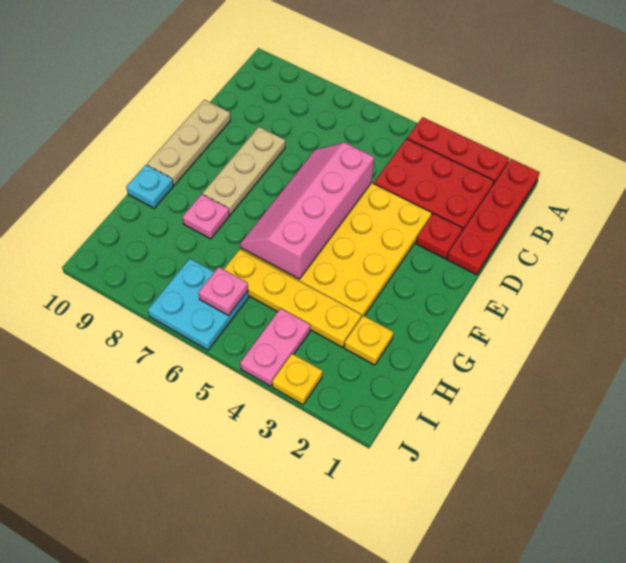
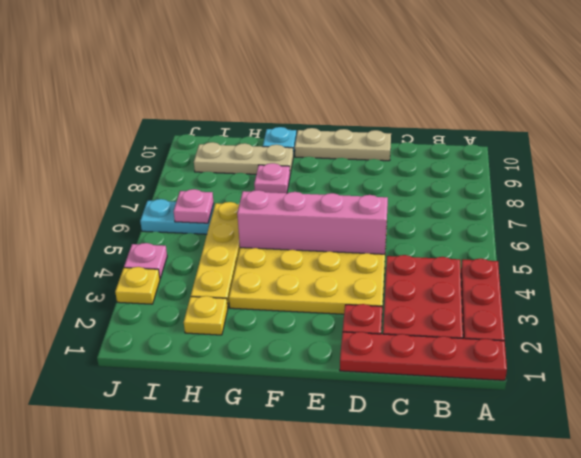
tan plate D8:F8 level 1 -> tan plate G9:I9 level 1
pink plate I4:J4 level 1 -> pink plate J4 level 1
cyan plate I6:J7 level 1 -> cyan plate I6:J6 level 1

